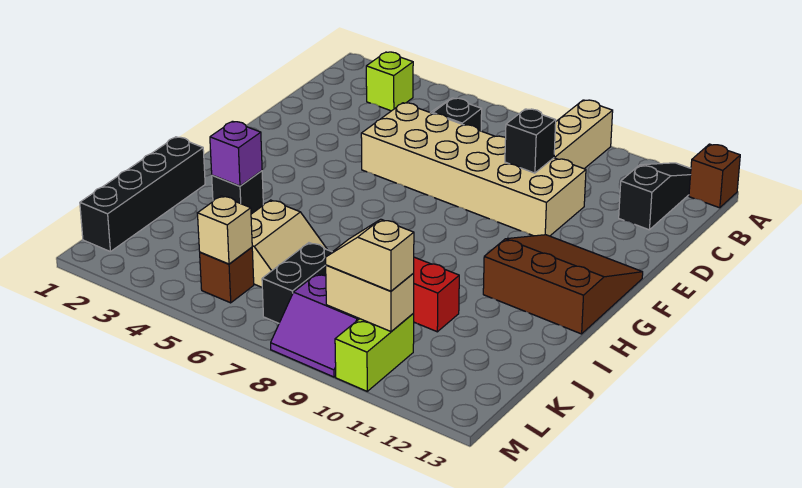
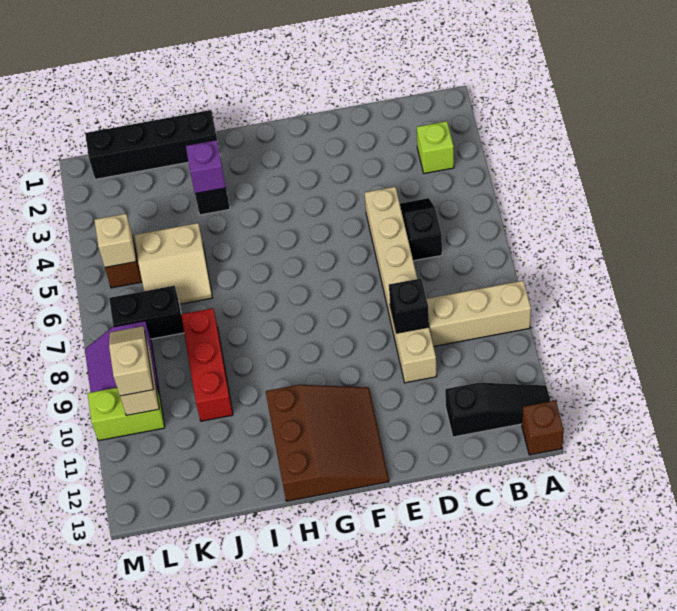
tan brick D5:E10 level 1 -> tan brick D5:D10 level 1

